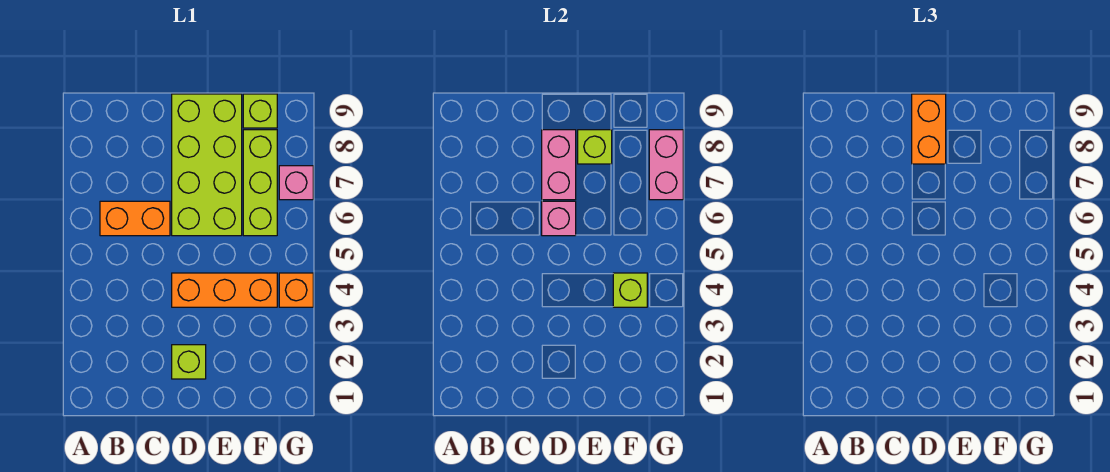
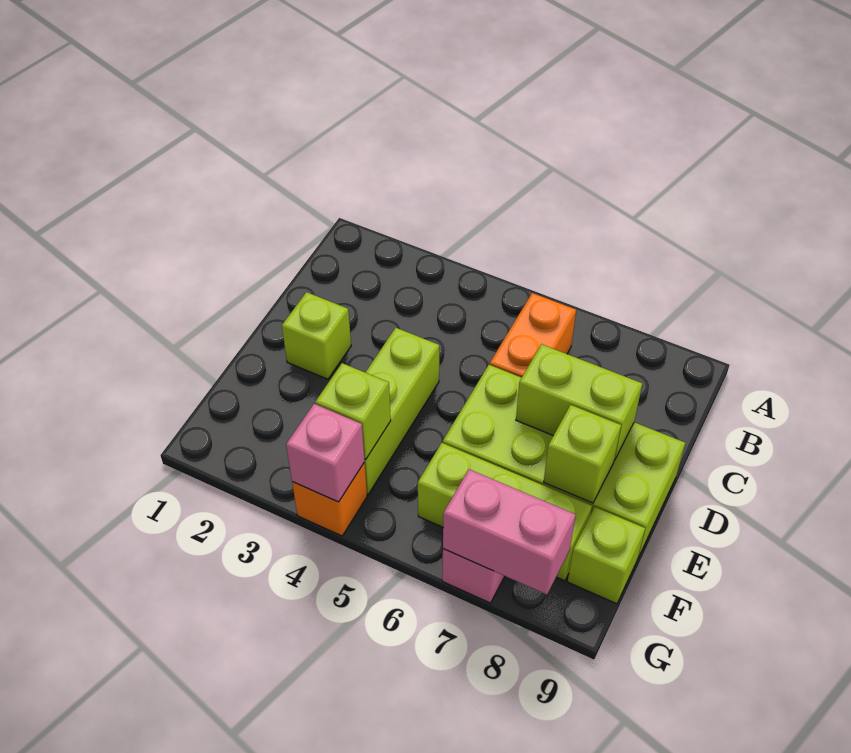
orange brick D4:F4 level 1 -> lime brick D4:F4 level 1
pink brick D6 level 2 -> pink brick G4 level 2
pink brick D7:D8 level 2 -> lime brick D7:D8 level 2
orange brick D8:D9 level 3 -> none

